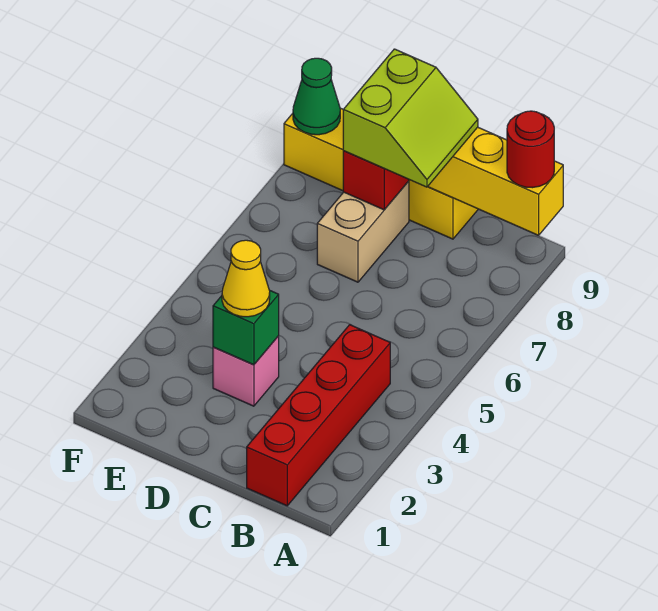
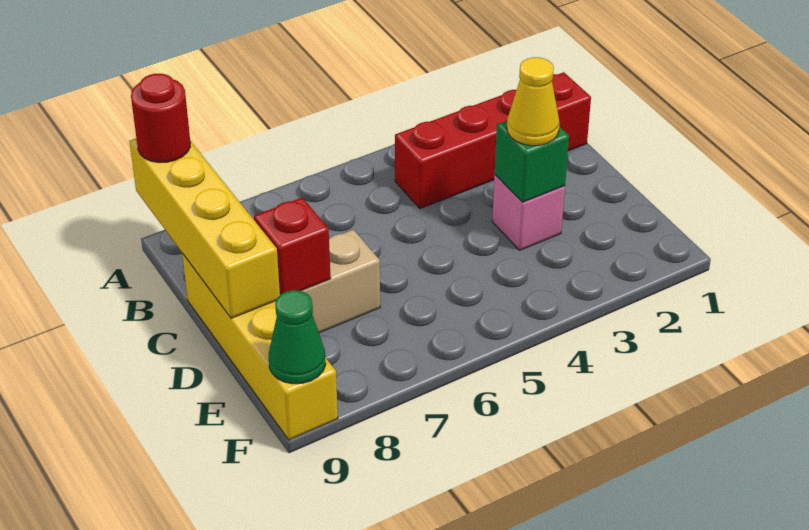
lime slope C8:D9 level 3 top D -> none

